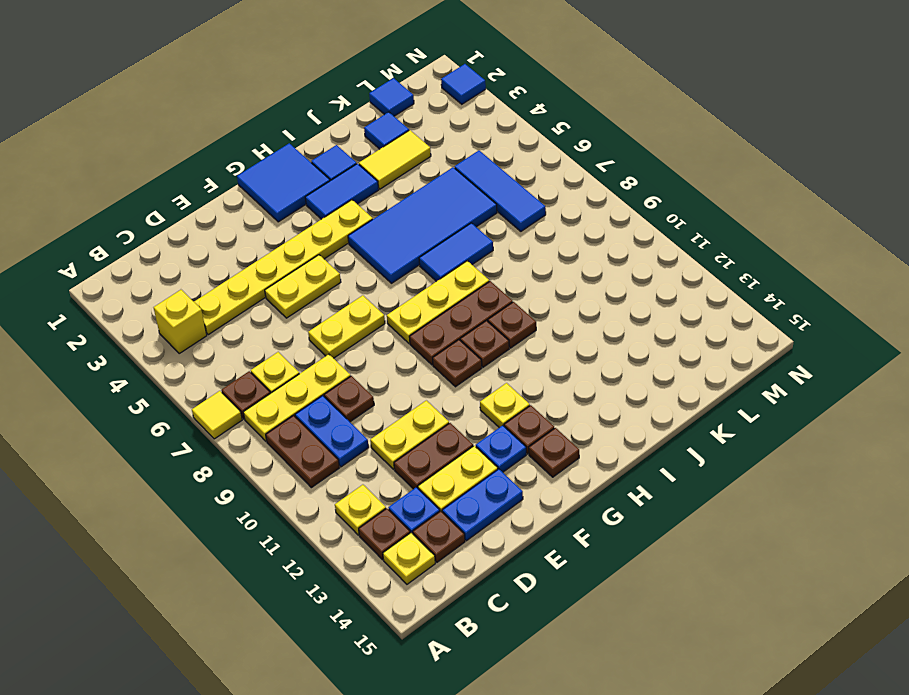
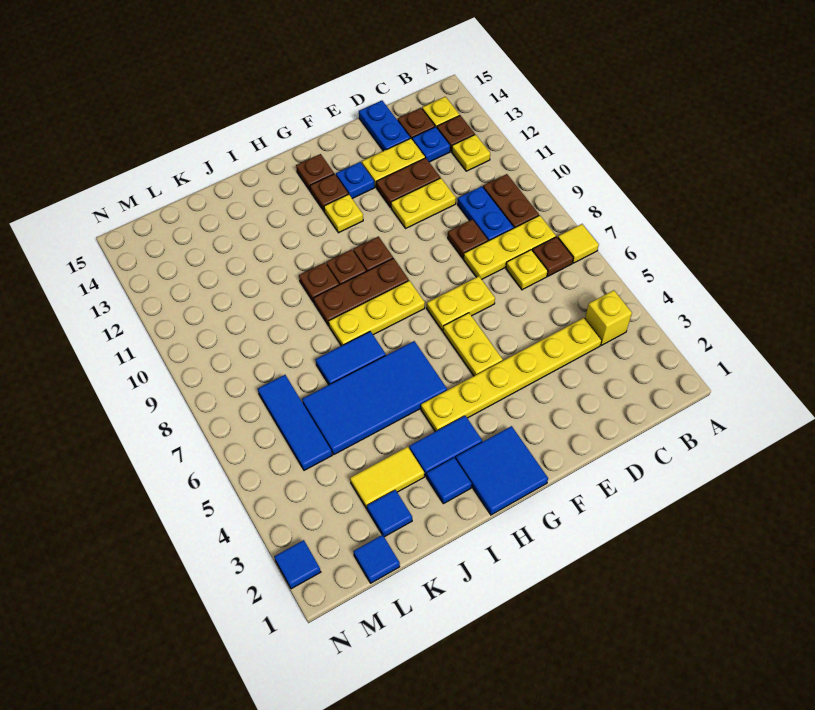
blue plate D14:E14 level 1 -> blue plate D14:D15 level 1
yellow plate E5:F5 level 1 -> yellow plate F5:F6 level 1

